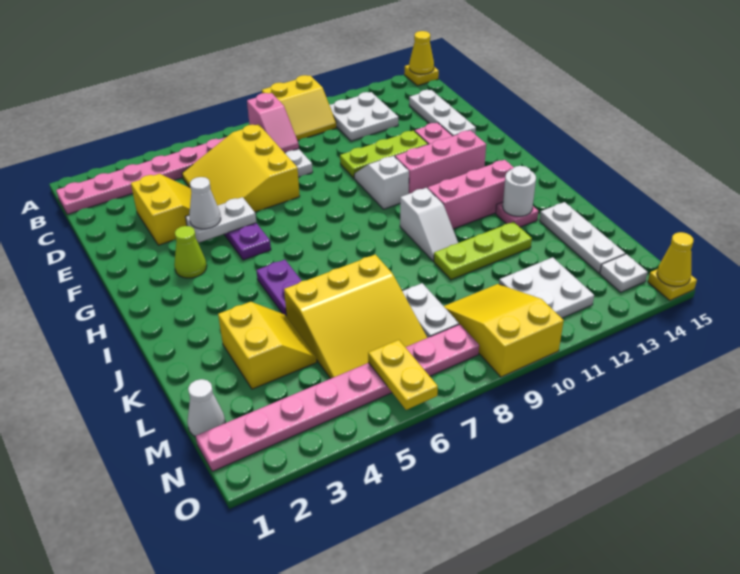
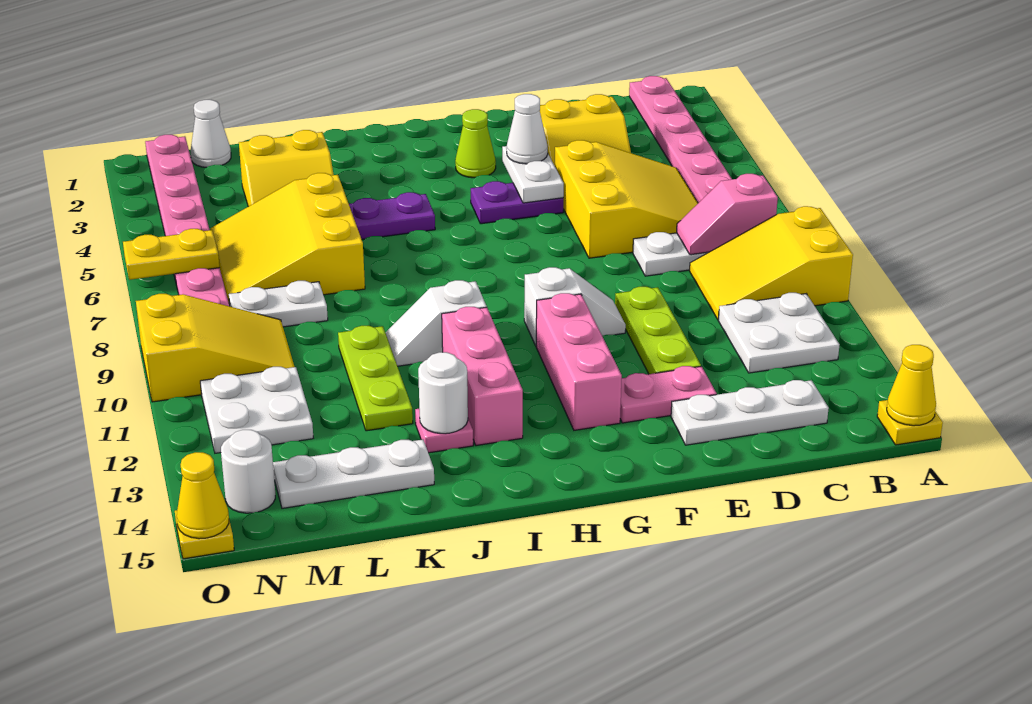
yellow slope A9:B10 level 1 top A -> yellow slope A9:C10 level 1 top A
yellow slope C5:E7 level 1 top 7 -> yellow slope C5:E7 level 1 top E
white plate N14 level 1 -> white round brick N14 level 1

